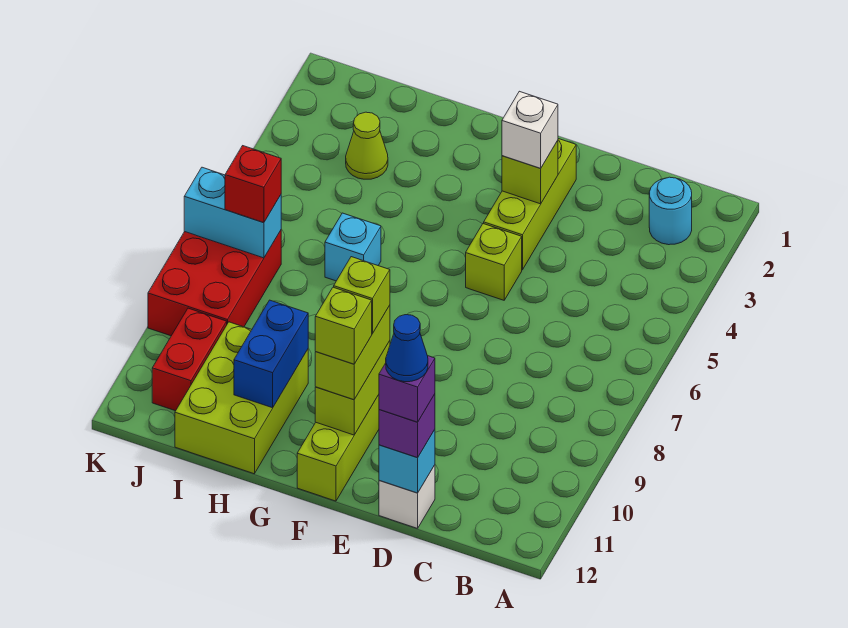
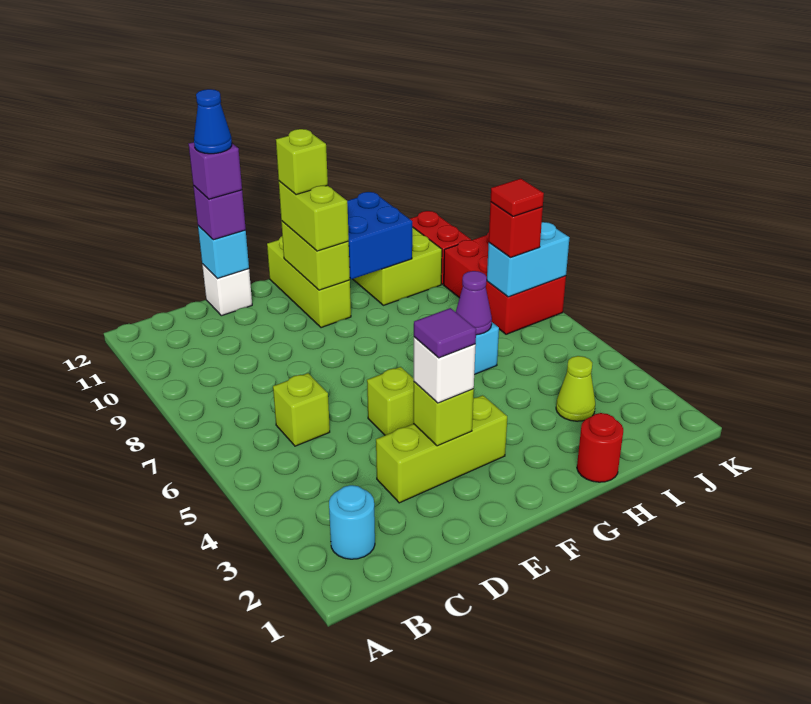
lime brick E2:E4 level 1 -> lime brick D3:F3 level 1
none -> purple tile E3 level 4
lime brick F10 level 4 -> lime brick C6 level 1
none -> red round brick H1 level 1
none -> purple cone H6 level 2
blue brick H10:H11 level 2 -> blue brick G10:H11 level 2
none -> red tile J7 level 4

